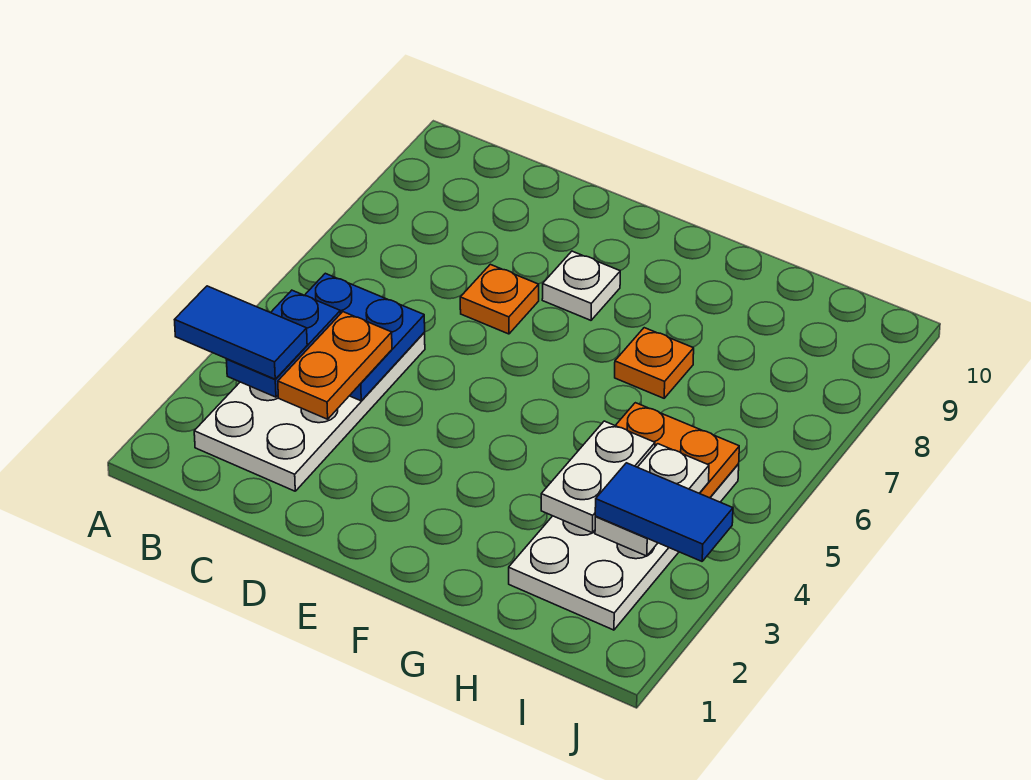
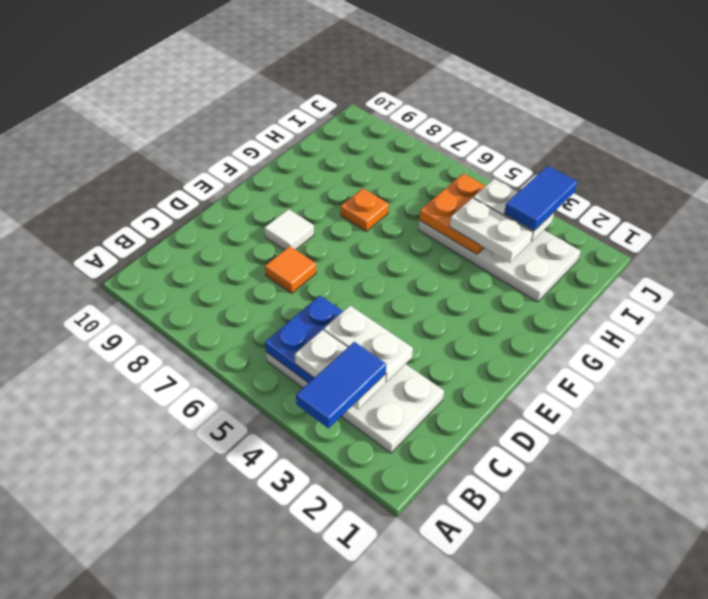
blue plate B3:B4 level 3 -> white plate B3:B4 level 3
orange plate C3:C4 level 3 -> white plate C3:C4 level 3
orange plate D7 level 1 -> orange tile D7 level 1
white plate E8 level 1 -> white tile E8 level 1

